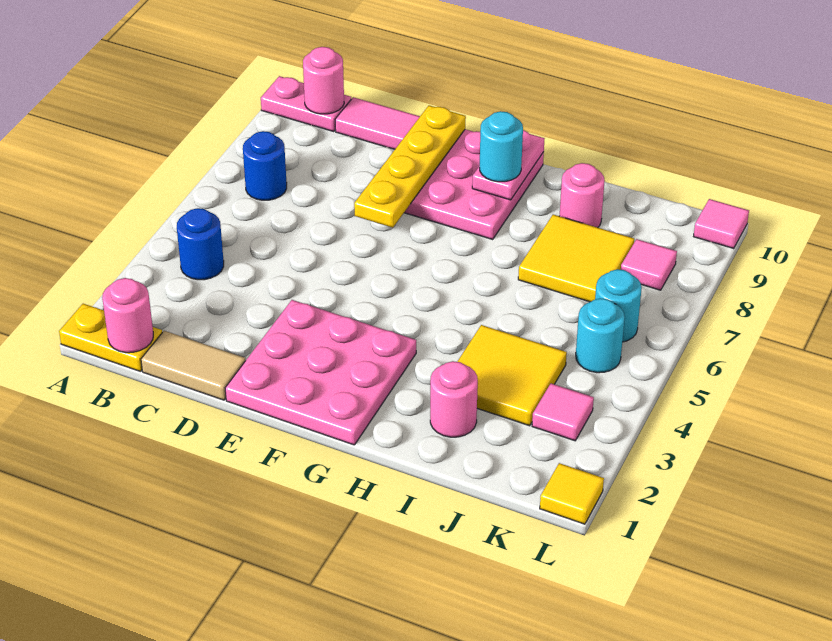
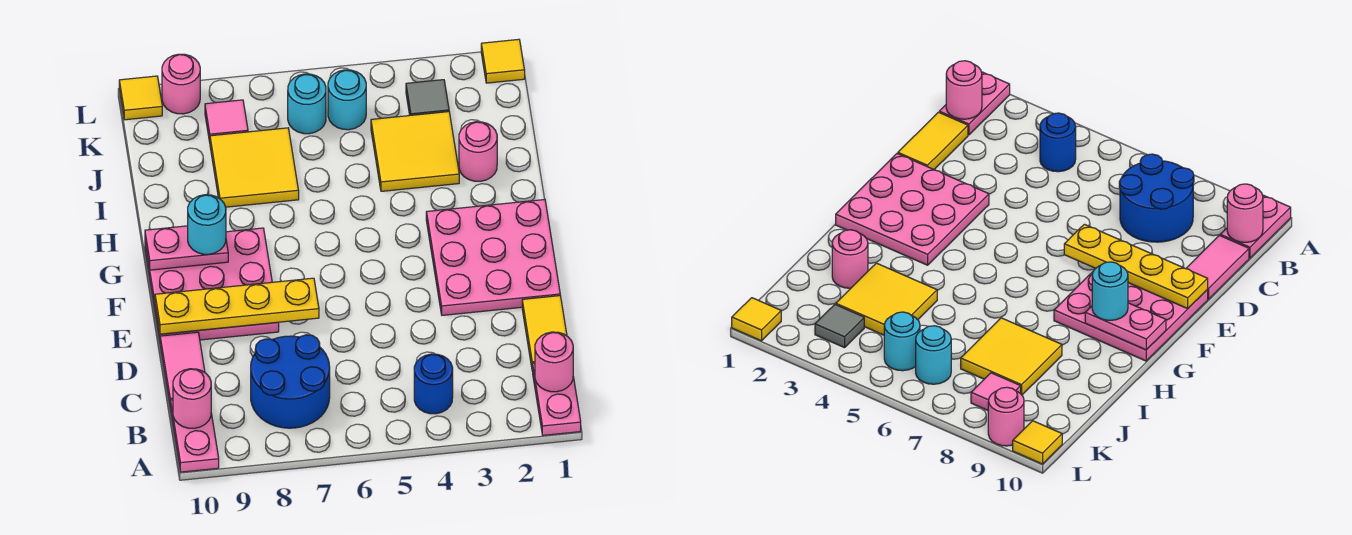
yellow plate A1:B1 level 1 -> pink plate A1:B1 level 1
blue round brick B7 level 1 -> blue round brick B7:C8 level 1
tan tile C1:D1 level 1 -> yellow tile C1:D1 level 1
pink round brick I9 level 1 -> pink round brick L9 level 1
pink tile K3 level 1 -> grey tile K3 level 1
pink tile L10 level 1 -> yellow tile L10 level 1

